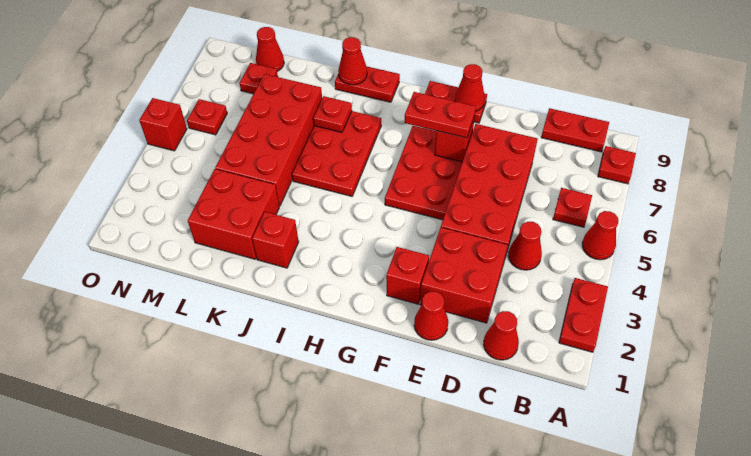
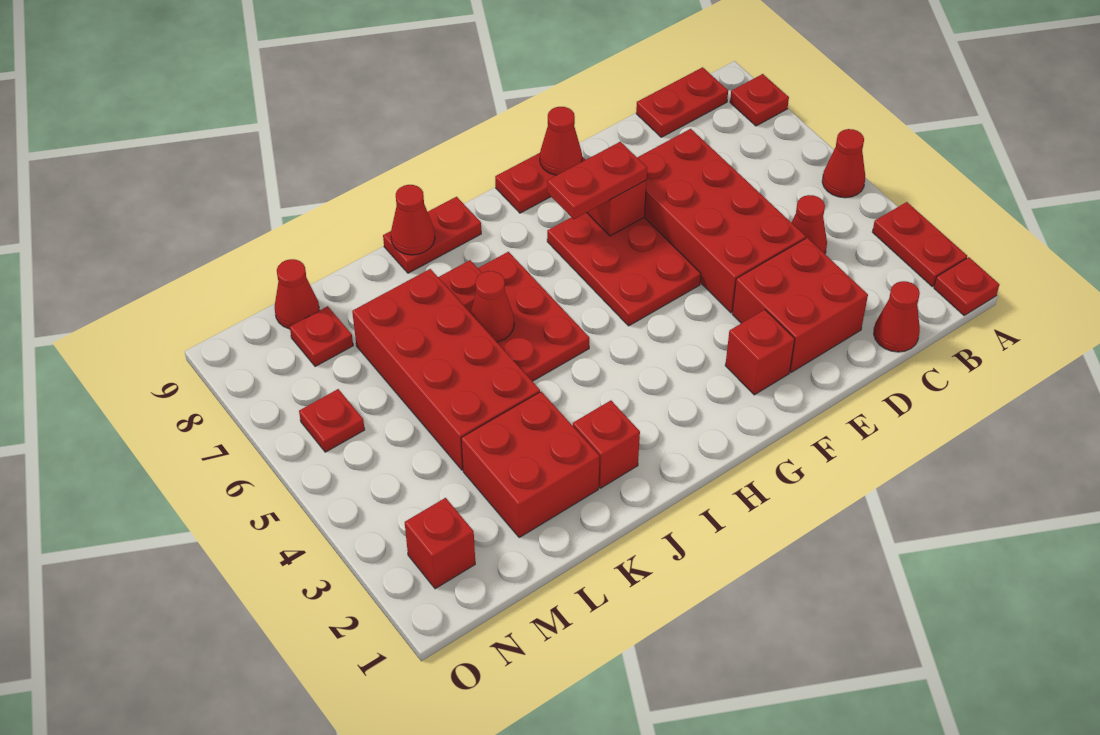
red plate B6 level 1 -> red plate A1 level 1
red cone E1 level 1 -> red cone J6 level 2
red brick O5 level 1 -> red brick N2 level 1

